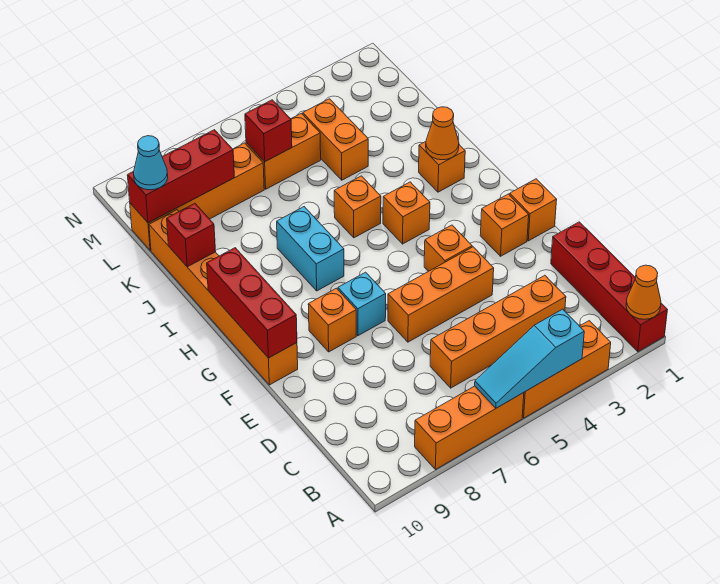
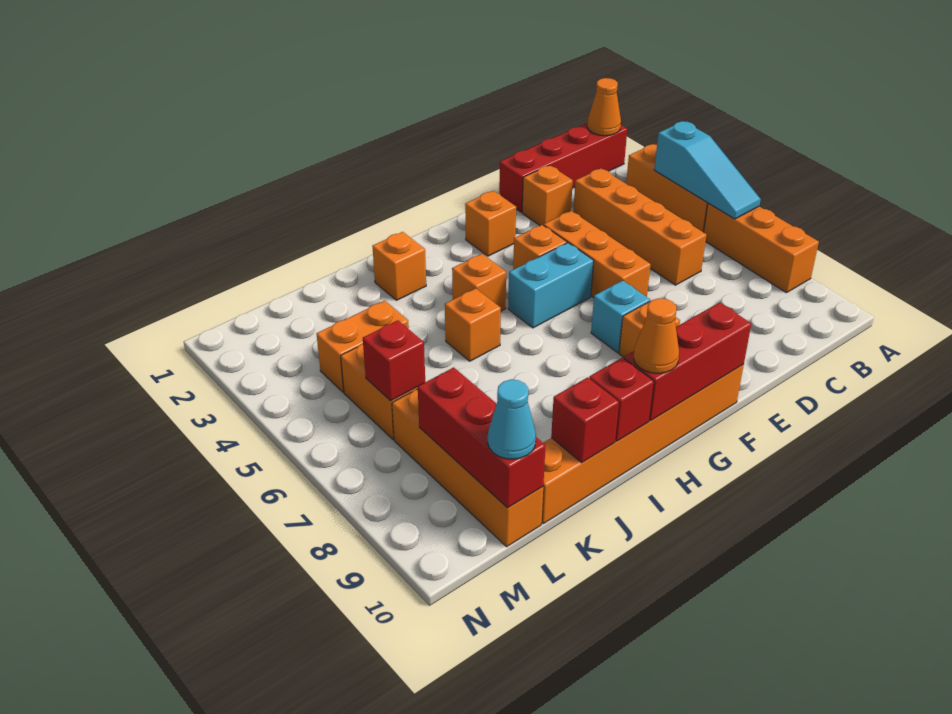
orange brick F1 level 1 -> orange brick D2 level 1
cyan brick H7:I7 level 1 -> cyan brick F5:G5 level 1
orange cone I2 level 2 -> orange cone H10 level 3
none -> red brick I10 level 2

